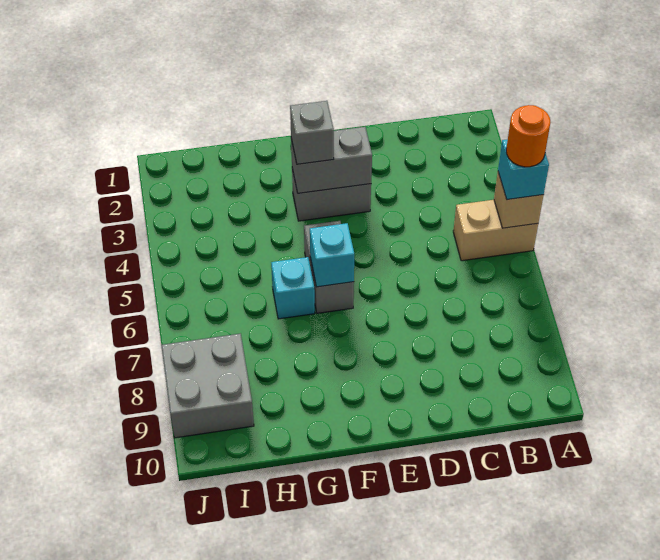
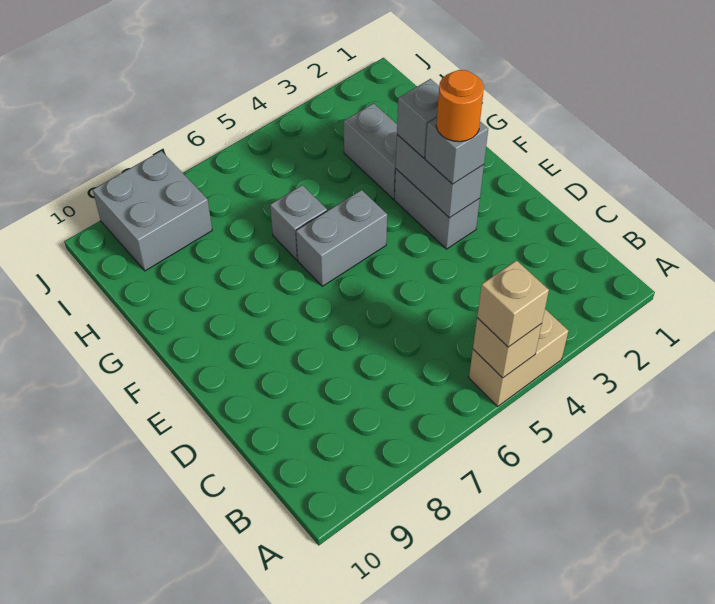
tan brick A5:B5 level 1 -> tan brick A4:A5 level 1
cyan brick A5 level 3 -> tan brick A5 level 3
orange round brick A5 level 4 -> orange round brick E3 level 4
none -> grey brick E3 level 3
cyan brick F6 level 2 -> none
none -> grey brick G3:H3 level 1
cyan brick G6 level 1 -> grey brick G6 level 1

